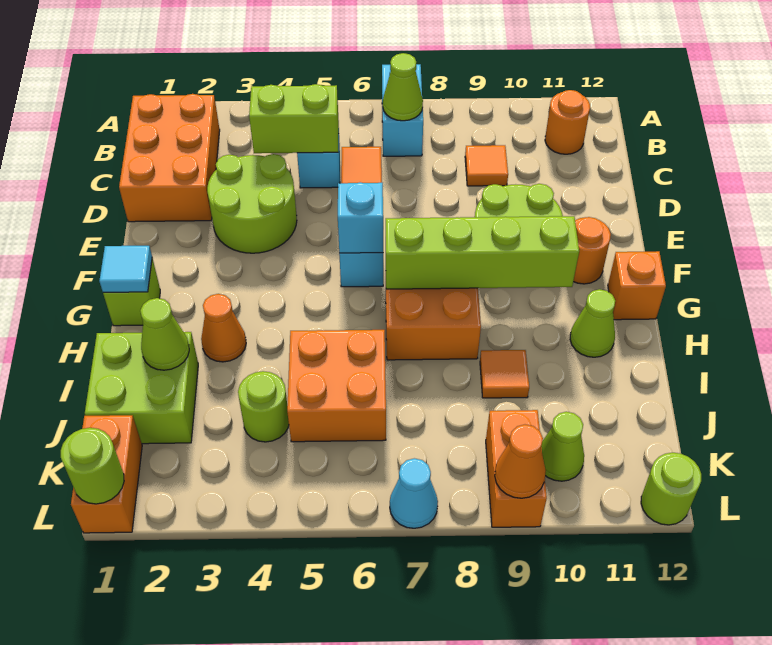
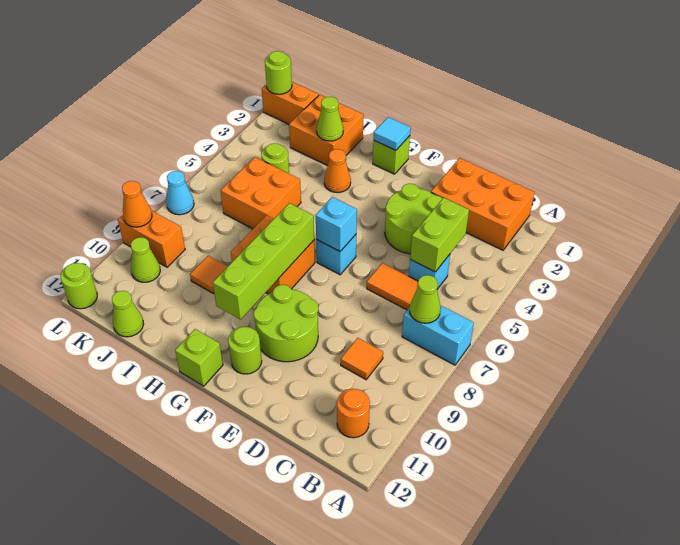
orange round brick F11 level 1 -> lime round brick F11 level 1
orange brick G12 level 1 -> lime brick G12 level 1
lime cone H11 level 1 -> lime cone J12 level 1
lime brick I1:J2 level 1 -> orange brick I1:J2 level 1

